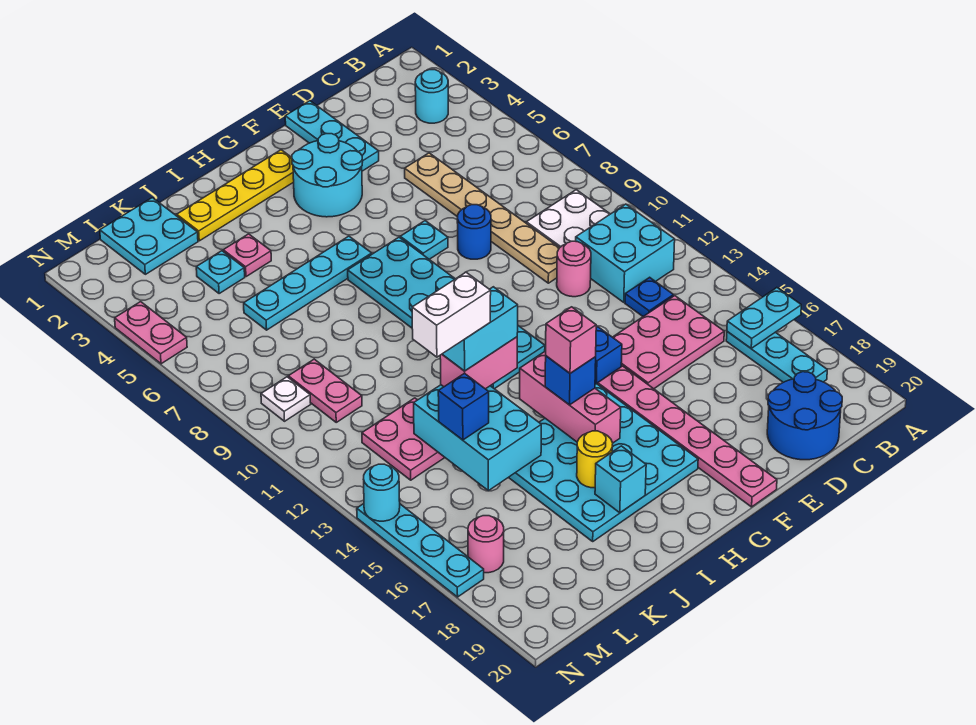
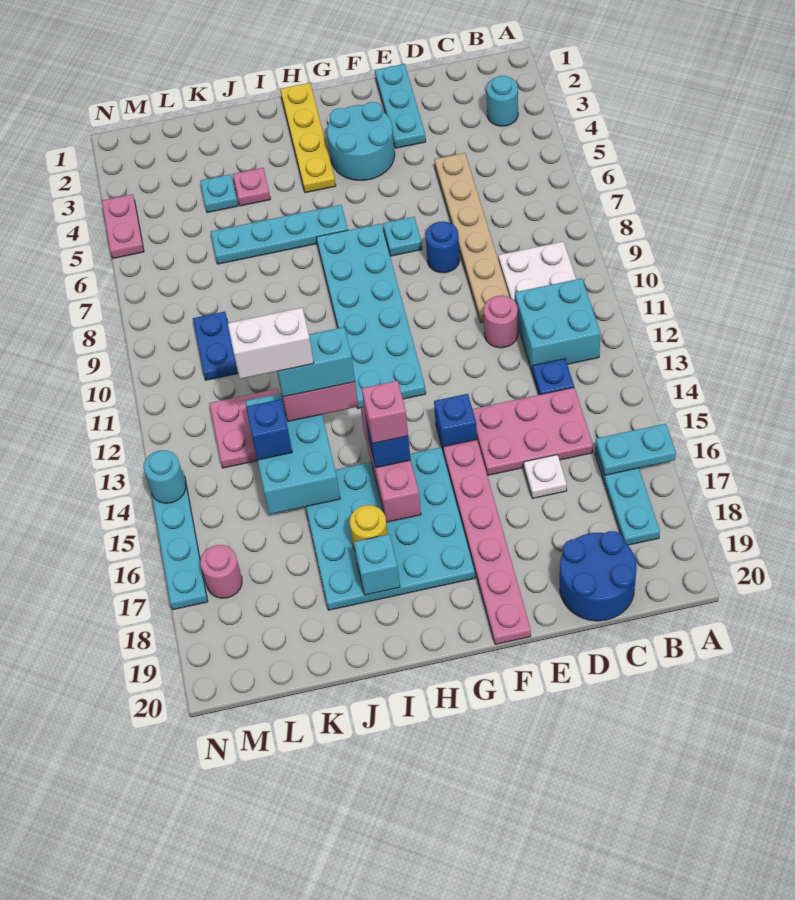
yellow plate G2:J2 level 1 -> yellow plate H1:H4 level 1
cyan plate K1:L2 level 1 -> none
pink plate L9:L10 level 1 -> blue plate L9:L10 level 1
white plate M9 level 1 -> white plate D16 level 1

